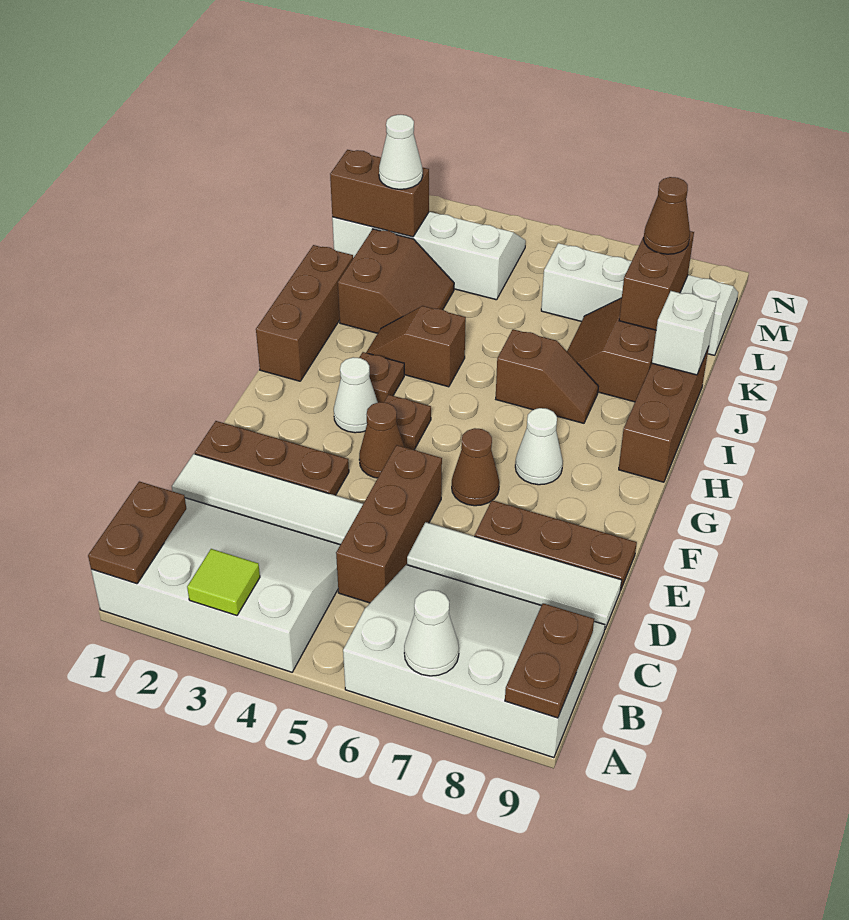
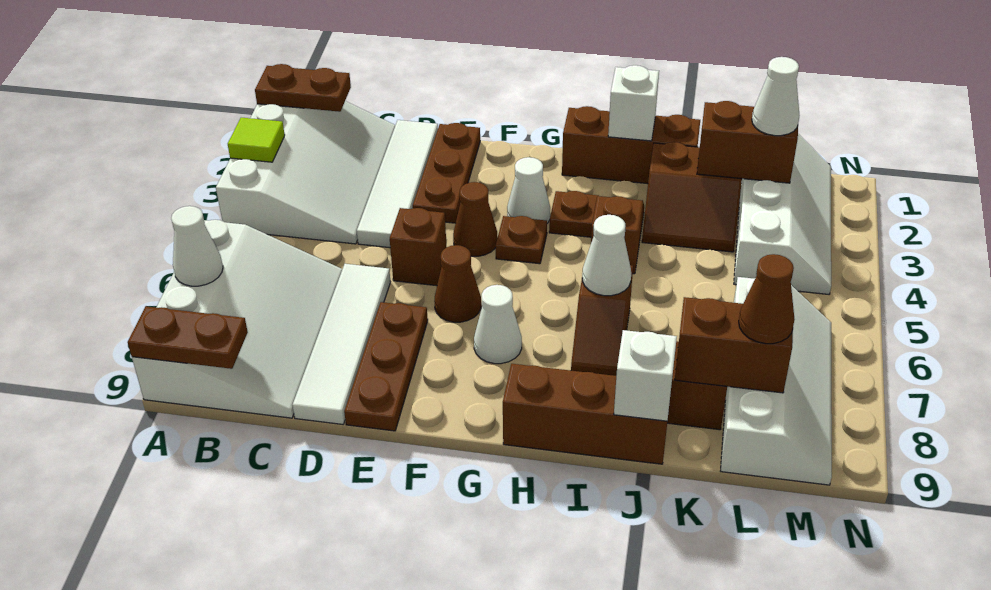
brown brick C5:E5 level 1 -> brown brick E5 level 1
none -> white brick I1 level 2
none -> white cone I6 level 2
brown brick L1:L2 level 2 -> brown brick K2:L2 level 2

